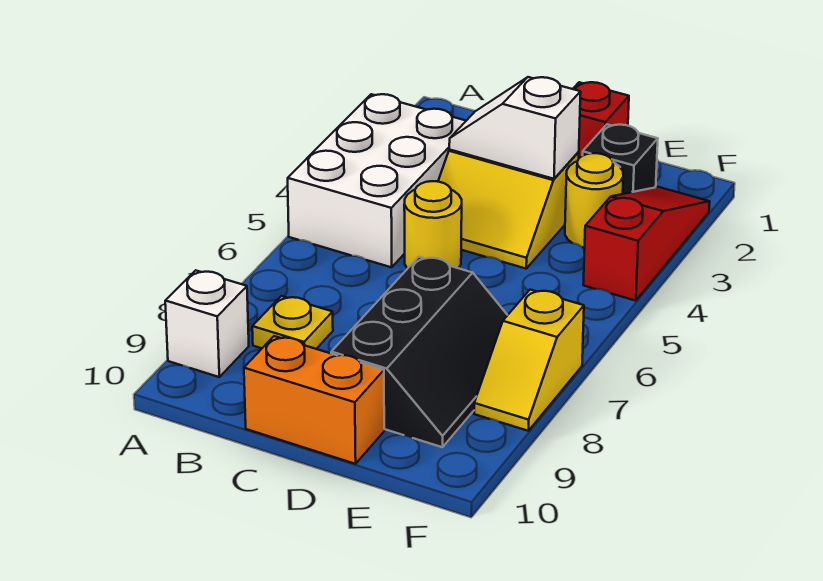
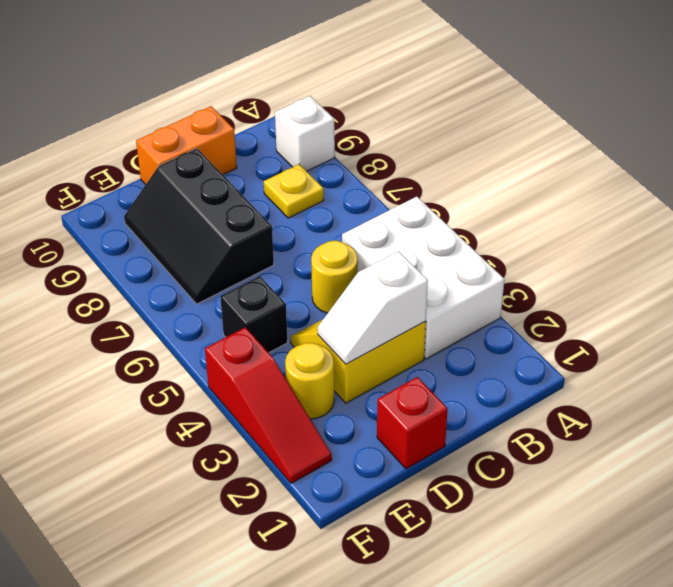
white slope C3:D3 level 2 top D -> white slope C3:D3 level 2 top C
black brick E2 level 1 -> black brick E5 level 1
yellow slope F7:F8 level 1 top 7 -> none

